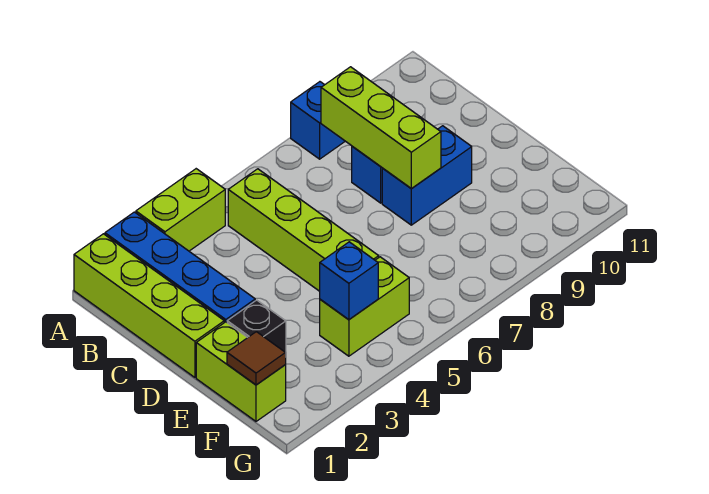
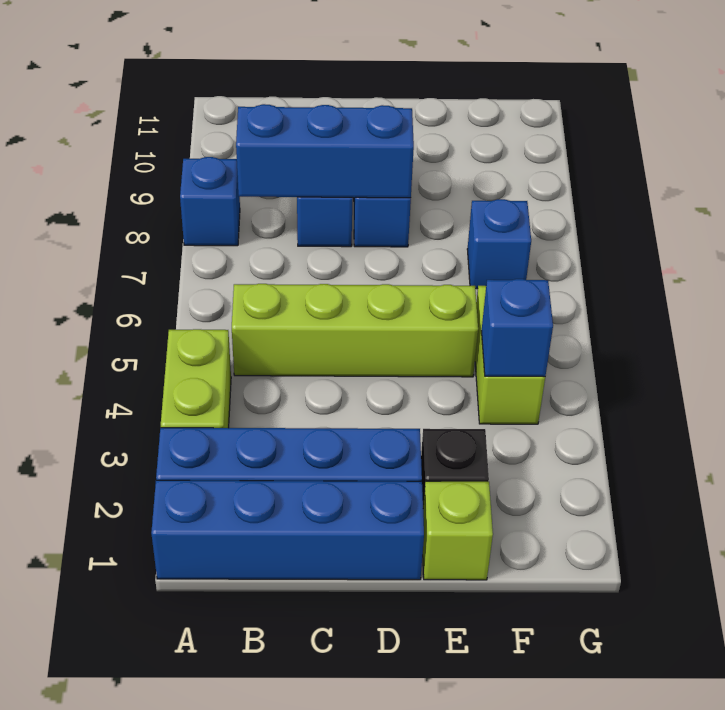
lime brick A1:D1 level 1 -> blue brick A1:D1 level 1
lime brick B8:D8 level 2 -> blue brick B8:D8 level 2
lime brick E1:F1 level 1 -> lime brick E1 level 1
brown tile F1 level 2 -> none
none -> blue brick F7 level 1

